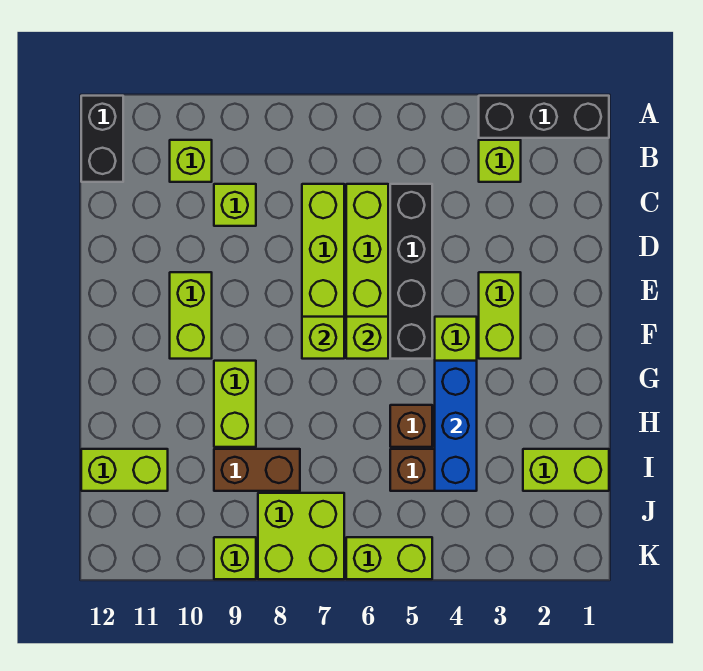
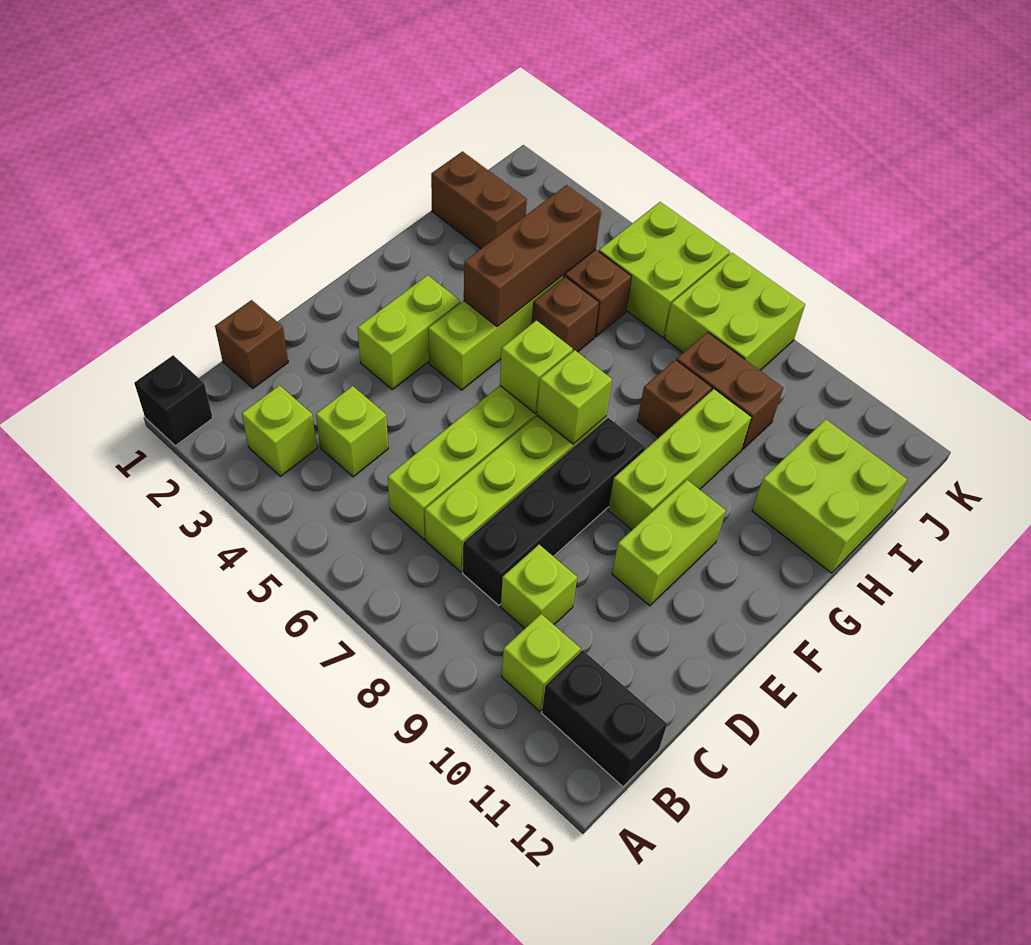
black brick A1:A3 level 1 -> black brick A1 level 1
black brick A12:B12 level 1 -> black brick B11:B12 level 1
none -> brown brick C1 level 1
black brick C5:F5 level 1 -> black brick C8:F8 level 1
blue brick G4:I4 level 2 -> brown brick G4:I4 level 2
lime brick G9:H9 level 1 -> lime brick F9:H9 level 1
none -> brown brick H8 level 1
lime brick I1:I2 level 1 -> brown brick I1:I2 level 1
lime brick I11:I12 level 1 -> lime brick H11:I12 level 1
lime brick K5:K6 level 1 -> lime brick J5:K6 level 1
lime brick K9 level 1 -> lime brick C4 level 1

